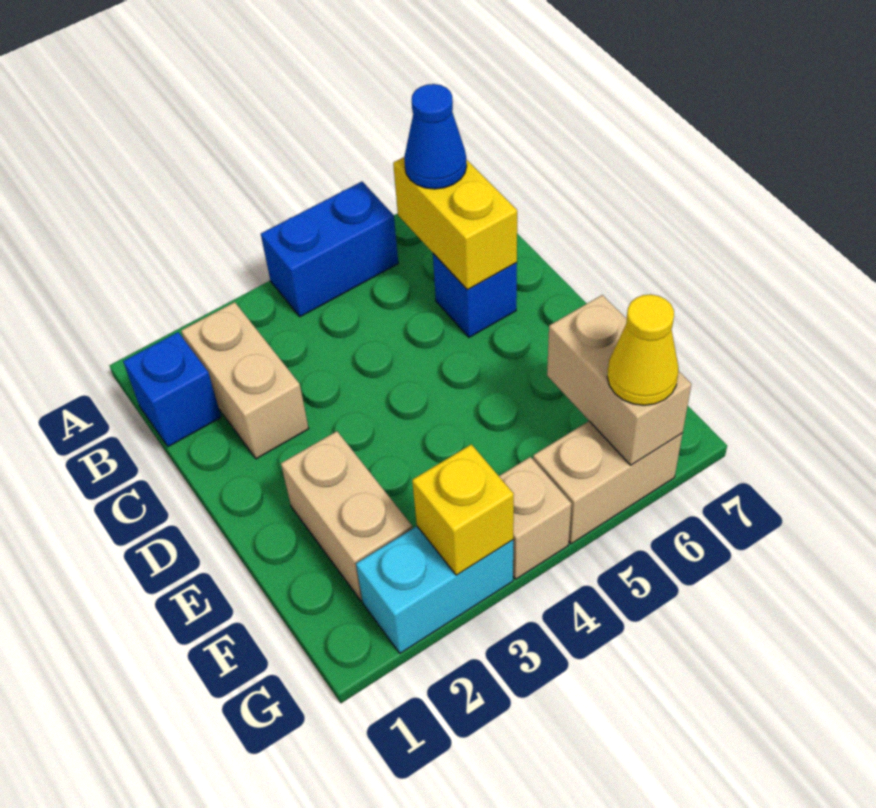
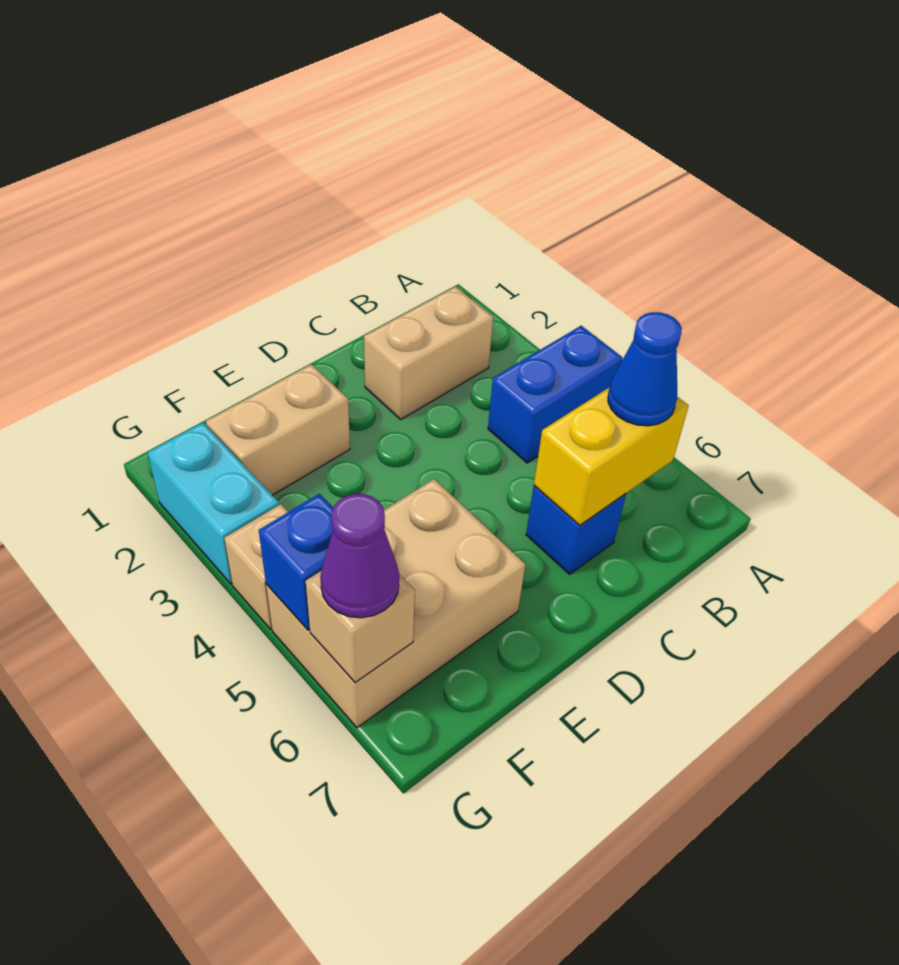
blue brick A4:A5 level 1 -> blue brick A4:B4 level 1
blue brick B1 level 1 -> blue brick G5 level 2
tan brick F6:G6 level 2 -> tan brick G6 level 2
yellow brick G3 level 2 -> none
tan brick G5:G6 level 1 -> tan brick E5:G6 level 1
yellow cone G6 level 3 -> purple cone G6 level 3

